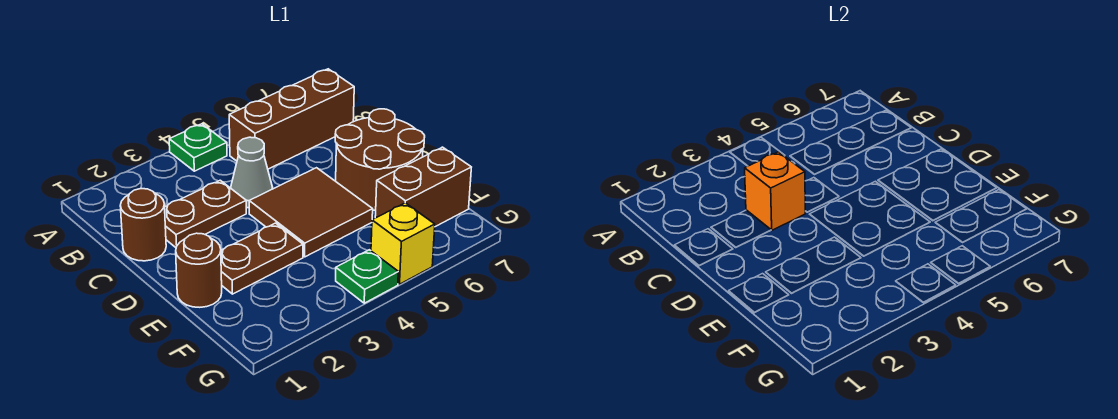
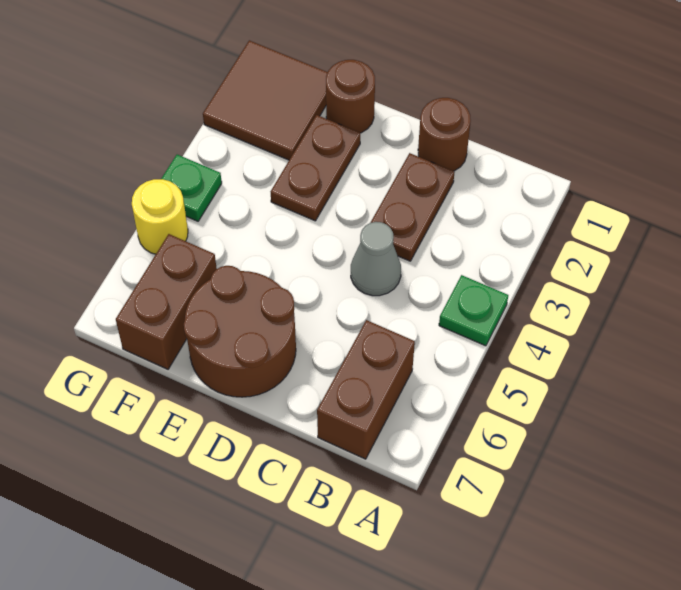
brown brick B5:B7 level 1 -> brown brick B6:B7 level 1
orange brick C3 level 2 -> none
brown tile D4:E5 level 1 -> brown tile F1:G2 level 1
yellow brick G5 level 1 -> yellow round brick G5 level 1

